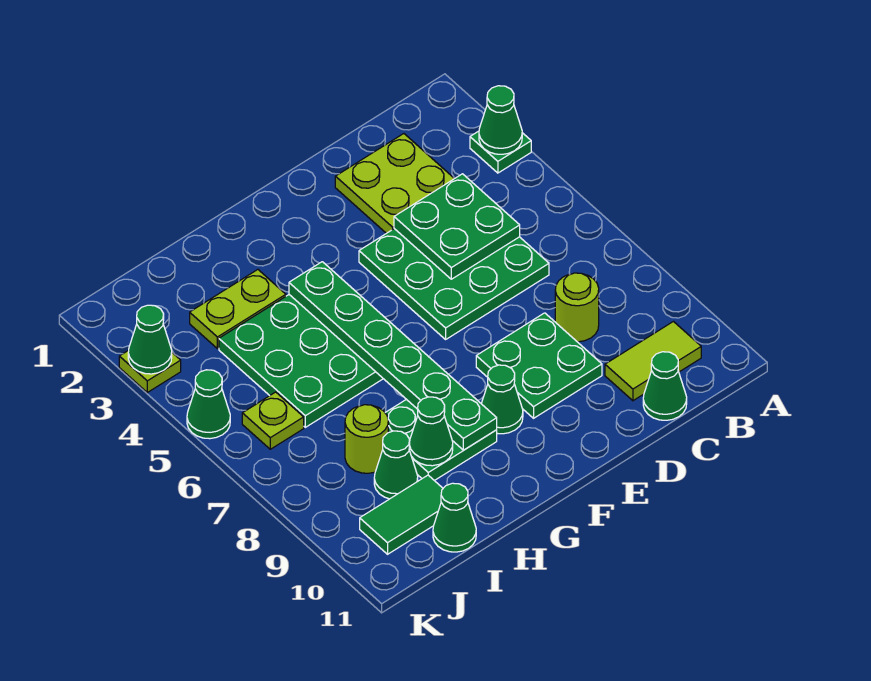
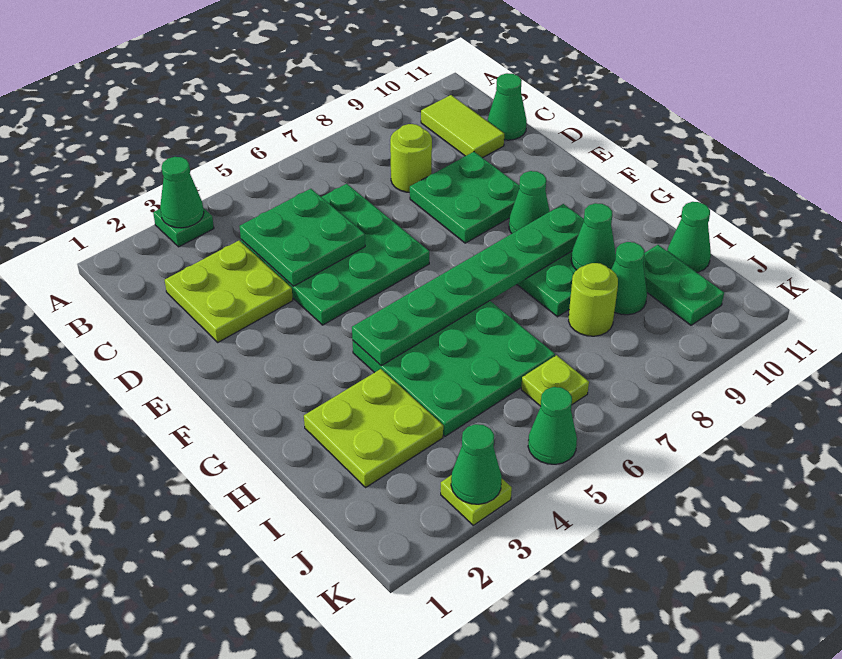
lime plate H3:I3 level 1 -> lime plate H2:I3 level 1
green tile I10:J10 level 1 -> green plate I10:J10 level 1

